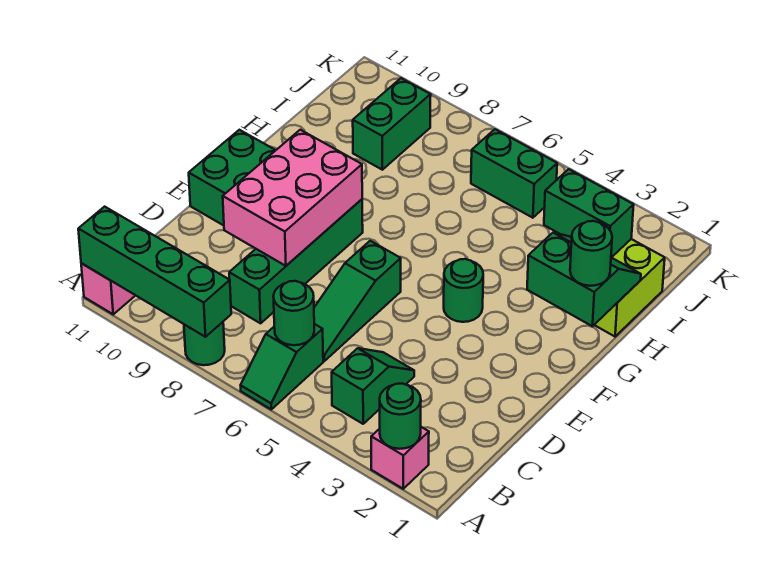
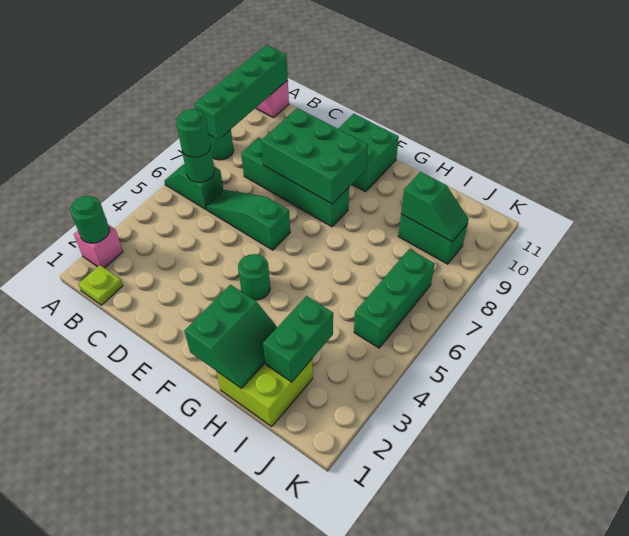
none -> lime plate B1 level 1
green slope B4:C4 level 1 top B -> green slope I9:J9 level 2 top I
pink brick D8:F9 level 2 -> green brick D8:F9 level 2
green round brick G1 level 3 -> green round brick B6 level 3
green brick J5:J6 level 1 -> green brick J5:J7 level 1

